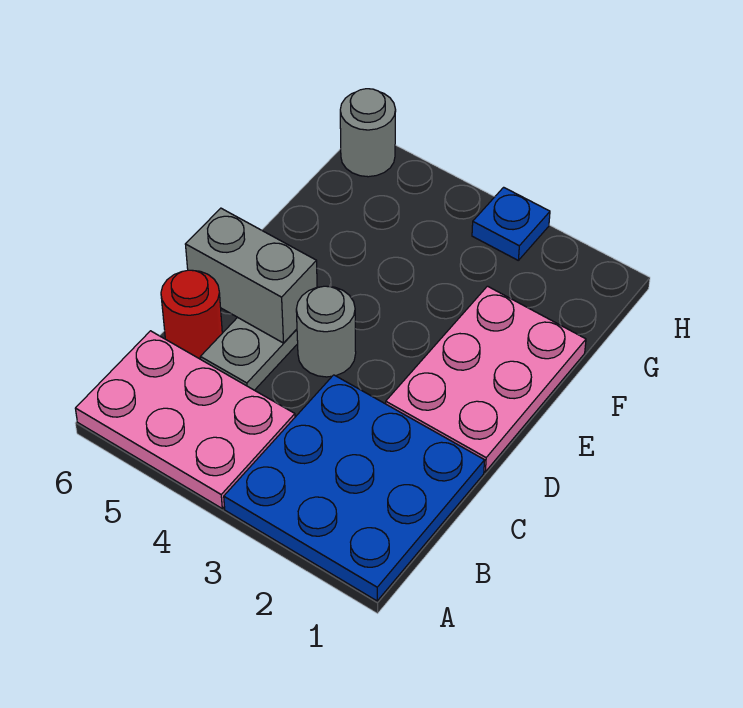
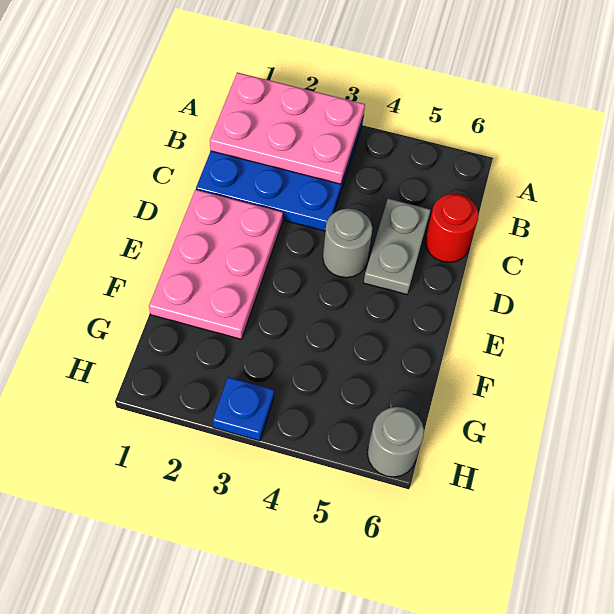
pink plate A4:B6 level 1 -> pink plate A1:B3 level 2
grey brick D5:D6 level 2 -> none

